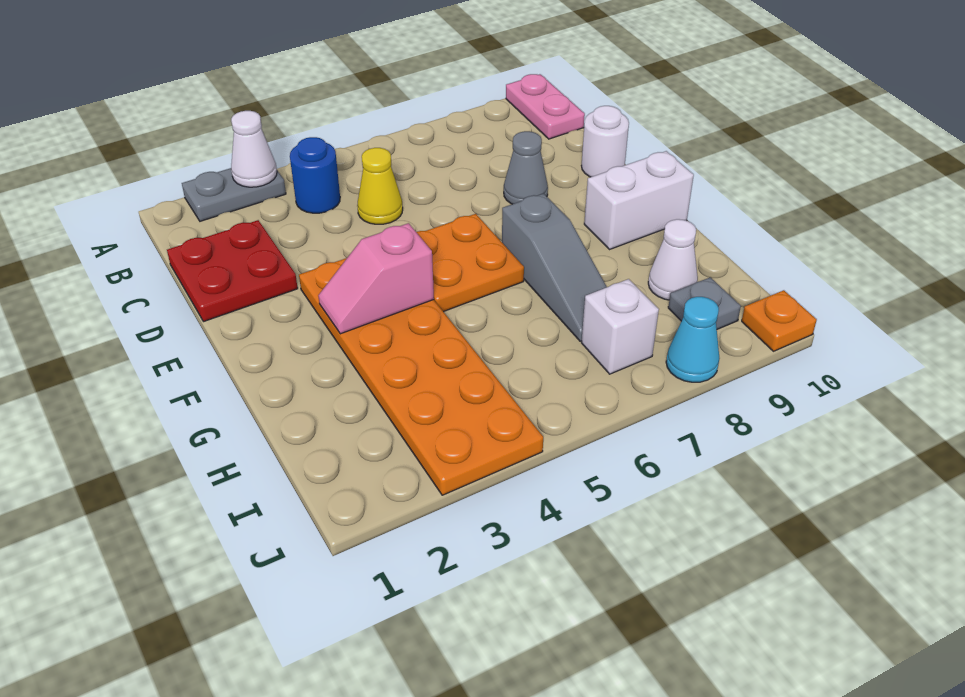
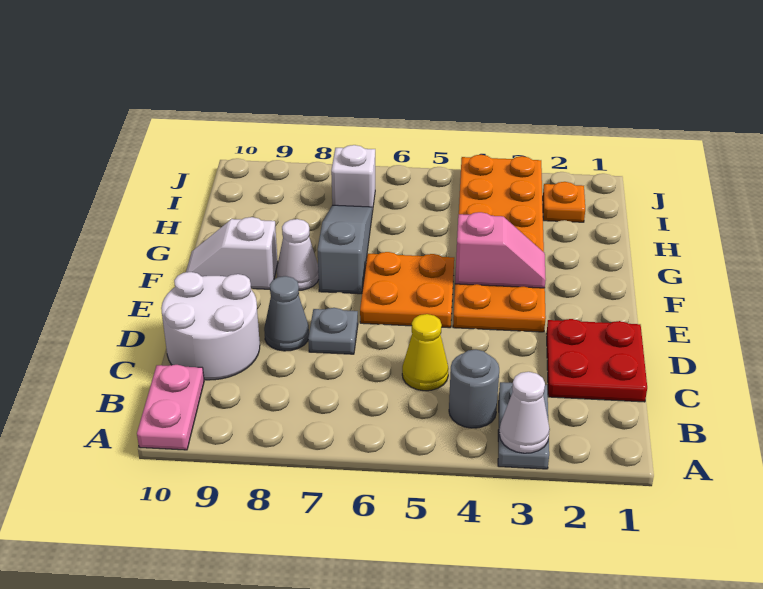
grey plate A2:A3 level 1 -> grey plate A3:B3 level 1
blue round brick B4 level 1 -> grey round brick B4 level 1
white round brick D10 level 1 -> white round brick C9:D10 level 1
white brick F9:F10 level 1 -> white slope F9:F10 level 1 top 9
white cone H9 level 1 -> white cone F8 level 1
grey plate I9 level 1 -> grey plate D7 level 1
cyan cone J8 level 1 -> none
orange plate J10 level 1 -> orange plate I2 level 1

